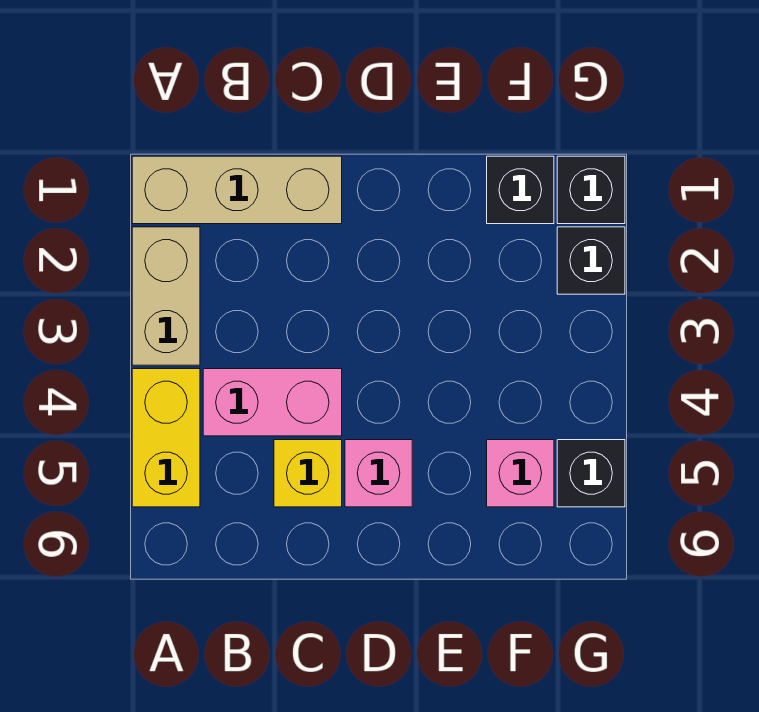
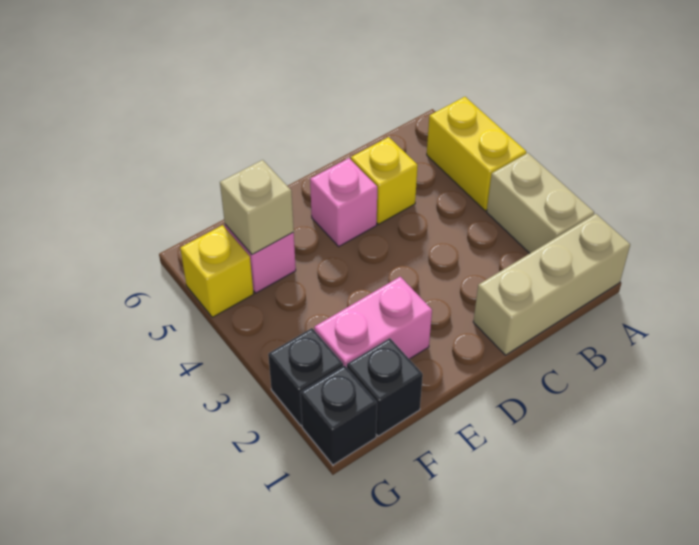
pink brick B4:C4 level 1 -> pink brick E2:F2 level 1
none -> tan brick F5 level 2
black brick G5 level 1 -> yellow brick G5 level 1

